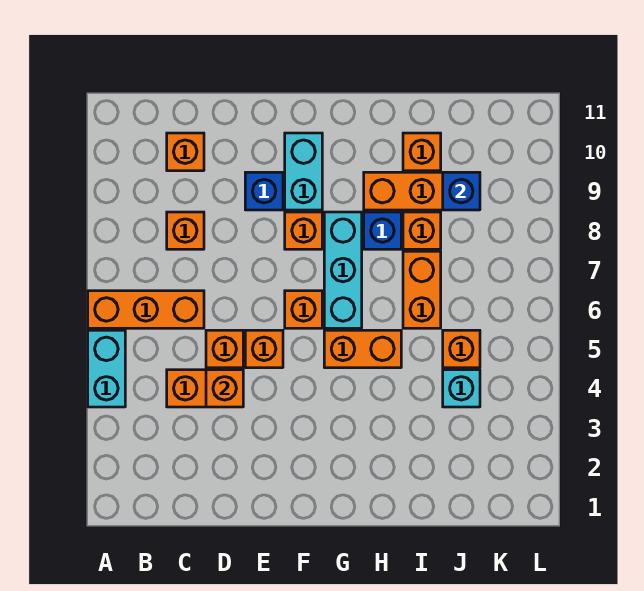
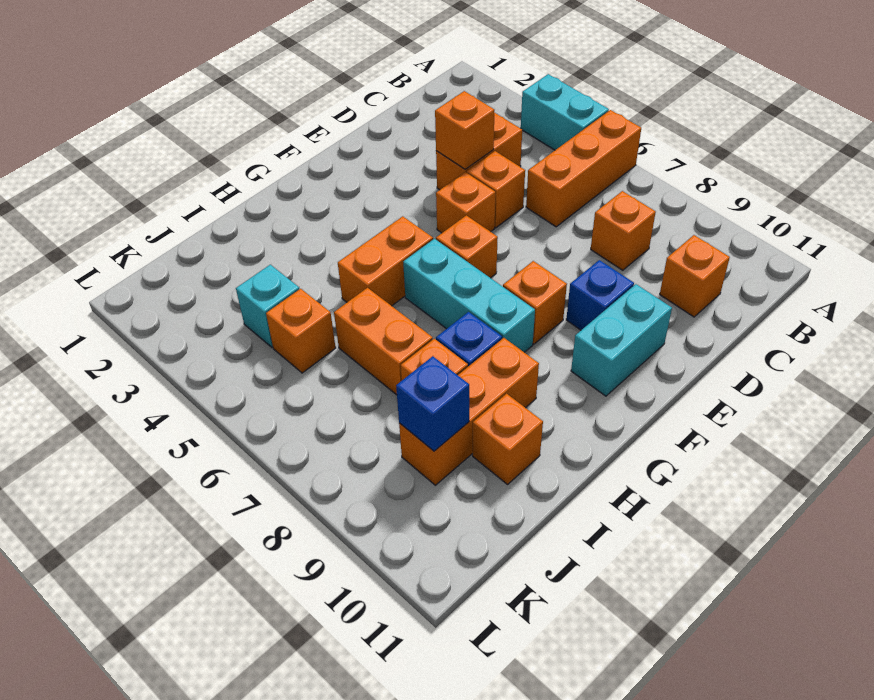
cyan brick F9:F10 level 1 -> cyan brick E10:F10 level 1

